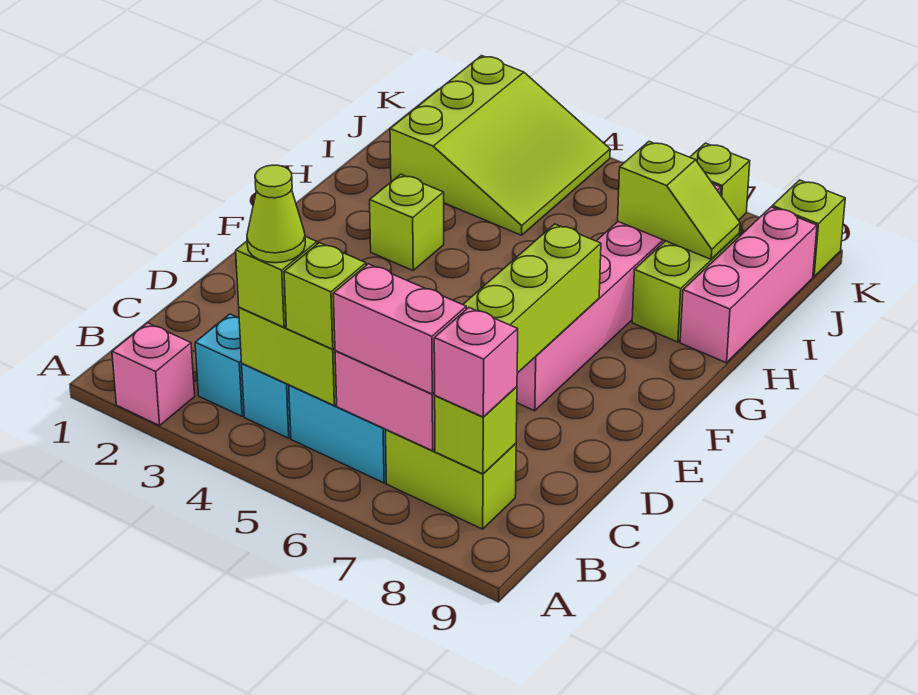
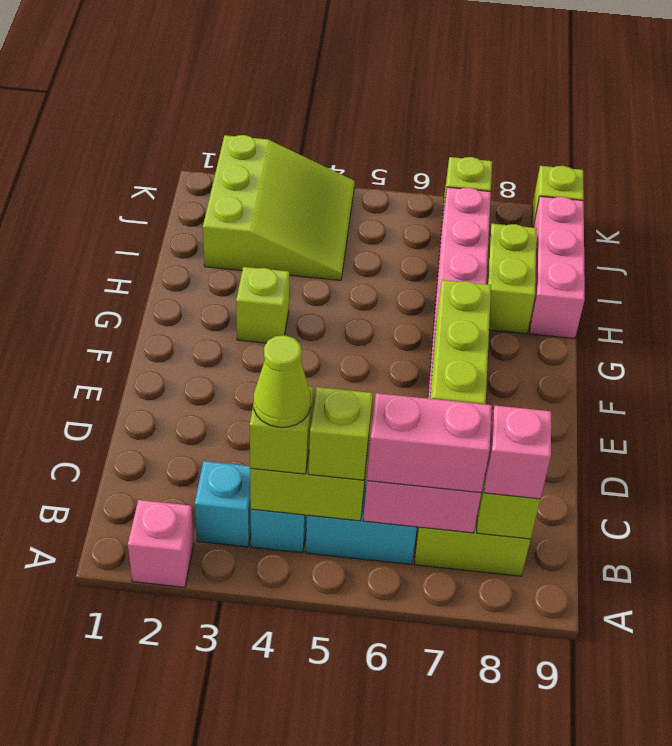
lime slope I7:I8 level 2 top 7 -> none

